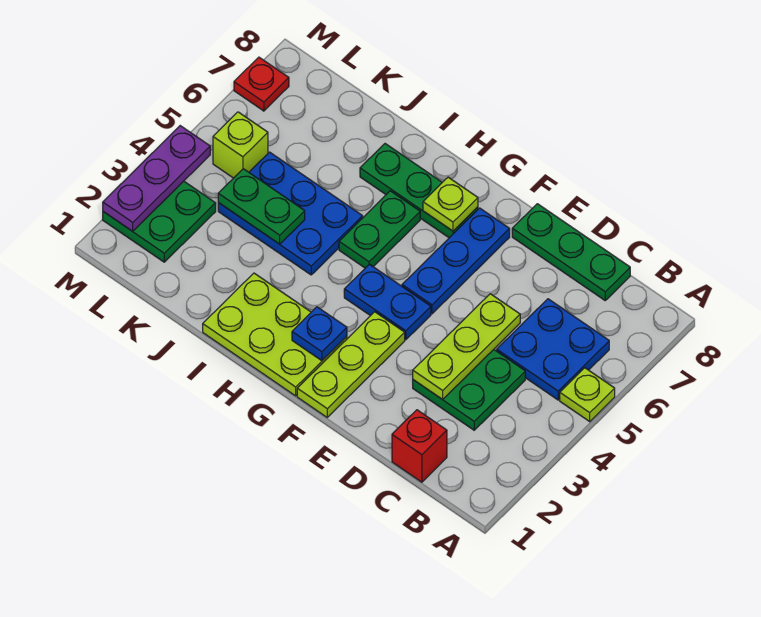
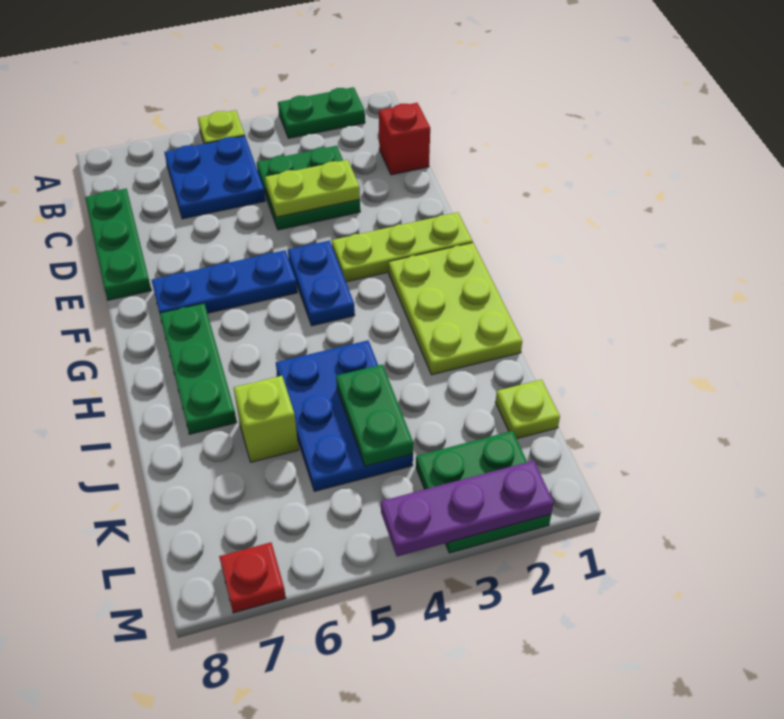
lime plate D3:D5 level 2 -> lime plate D3:D4 level 2
blue plate G2 level 2 -> none
lime plate G7 level 2 -> lime plate K1 level 1
green plate H5:H6 level 1 -> green plate A2:A3 level 1
lime brick L5 level 1 -> lime brick J6 level 1

